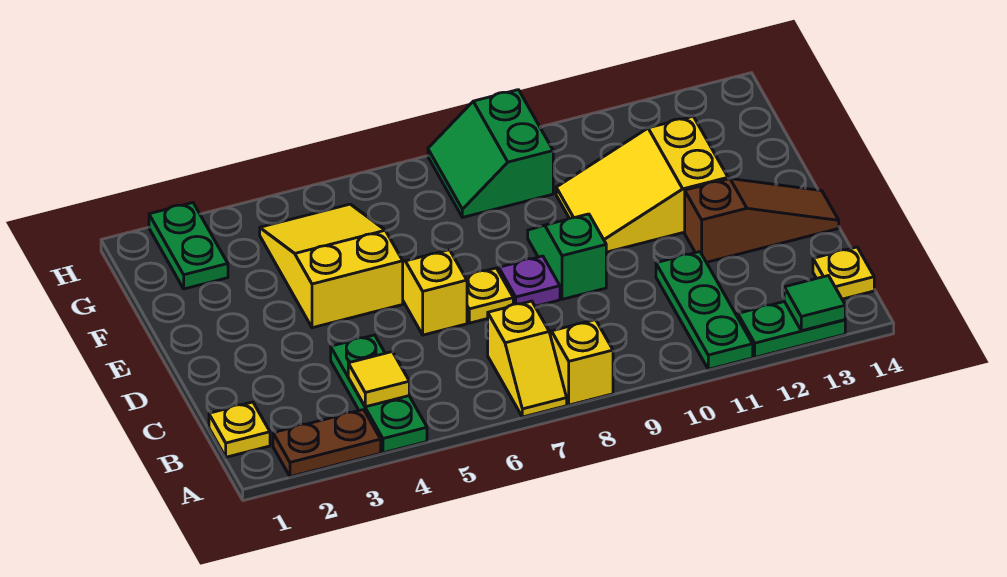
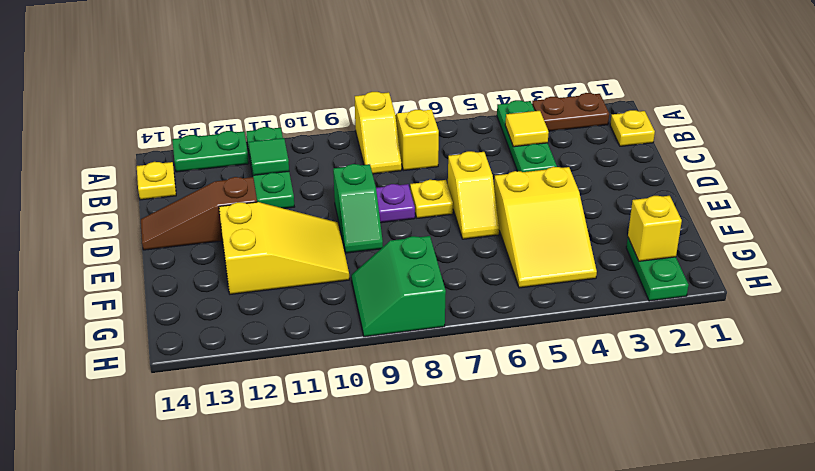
green tile A13 level 2 -> green tile B11 level 2
none -> yellow brick G2 level 2
green slope G8:H9 level 1 top 9 -> green slope G8:H9 level 1 top 8

